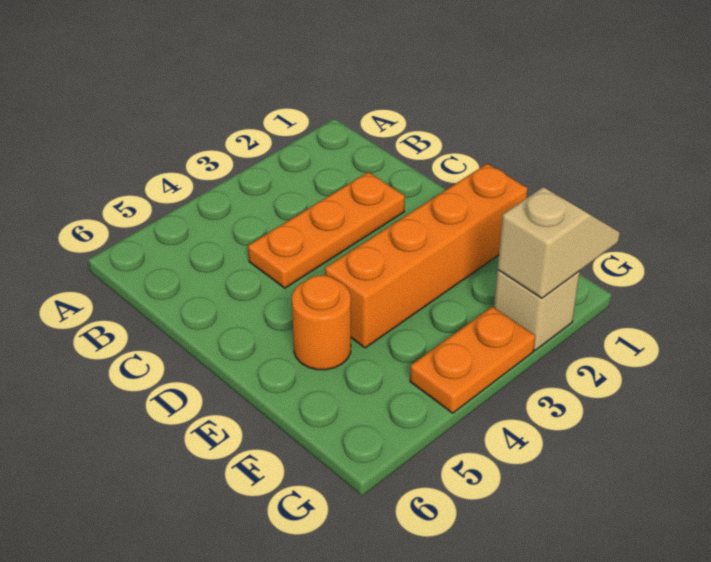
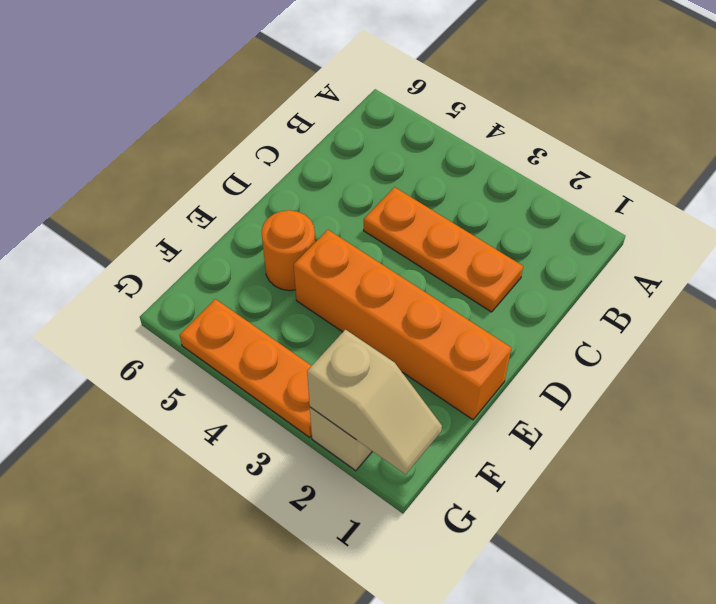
orange plate G3:G4 level 1 -> orange plate G3:G5 level 1

